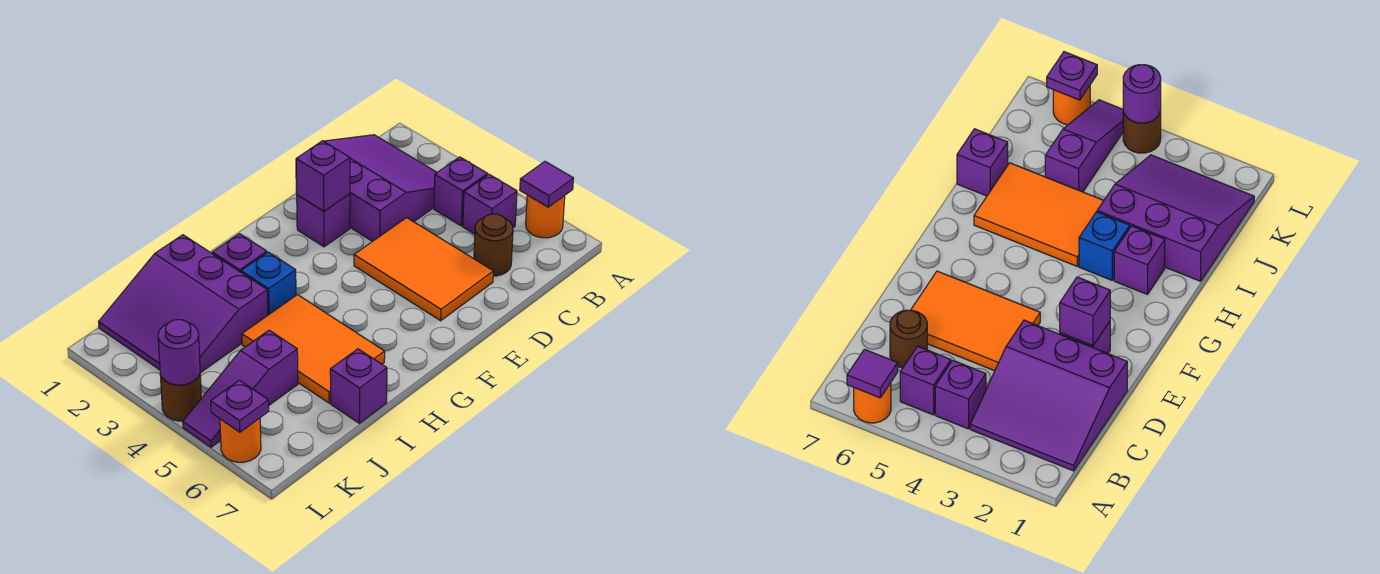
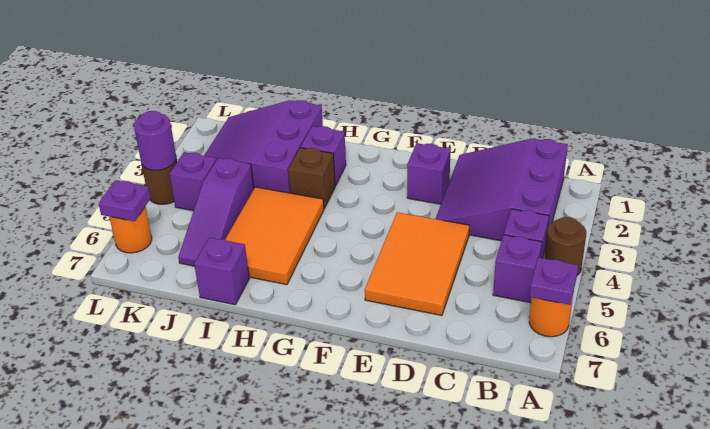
purple tile A6 level 2 -> purple plate A6 level 2
purple slope B1:D3 level 1 top D -> purple slope B1:D3 level 1 top B
brown round brick C6 level 1 -> brown round brick A4 level 1
purple brick E2 level 2 -> purple brick K4 level 1
blue brick H3 level 1 -> brown brick H3 level 1
purple slope J5:L5 level 1 top J -> purple slope J4:J6 level 1 top 4

